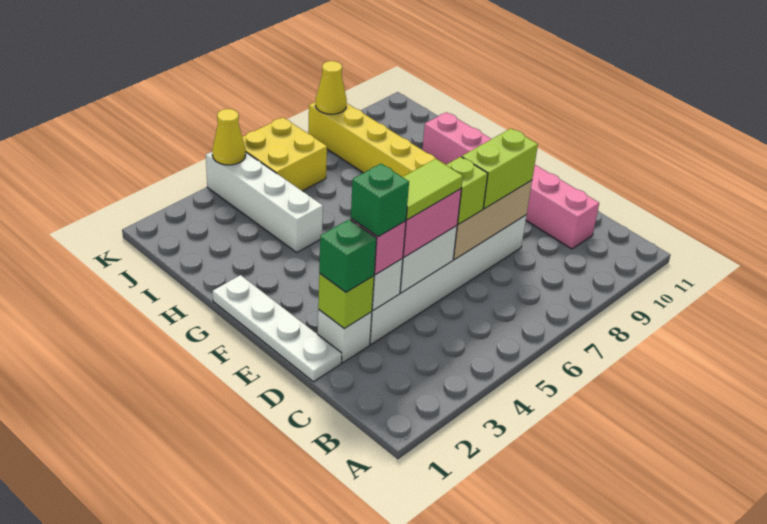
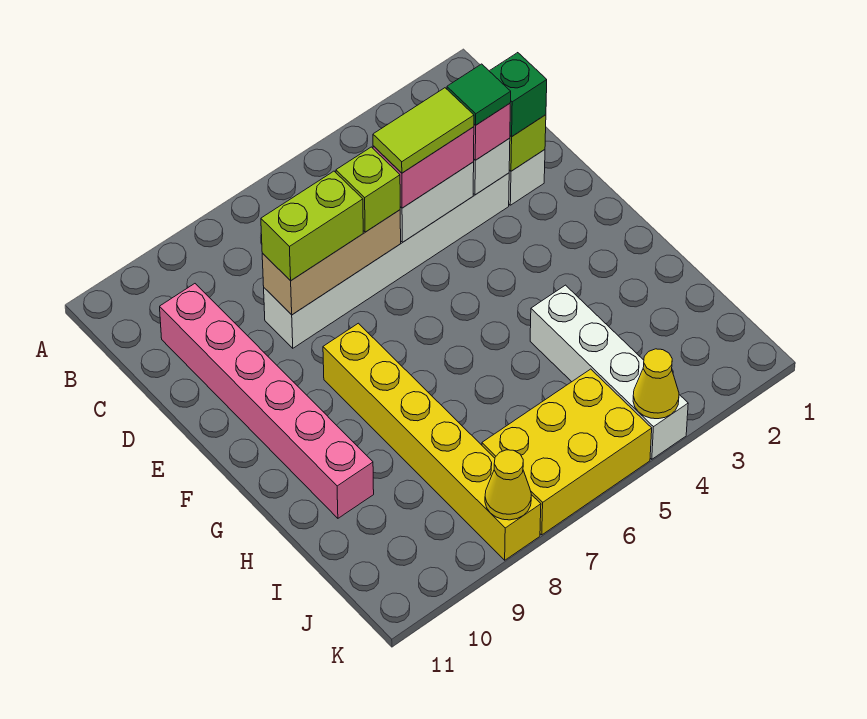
white plate D1:G1 level 1 -> none
green brick D3 level 4 -> green tile D3 level 4
yellow brick J5:K6 level 1 -> yellow brick J5:K7 level 1

